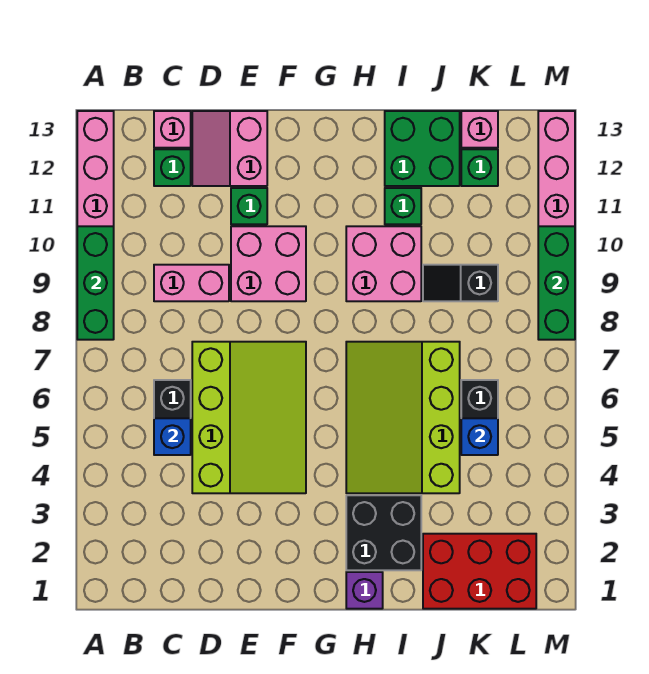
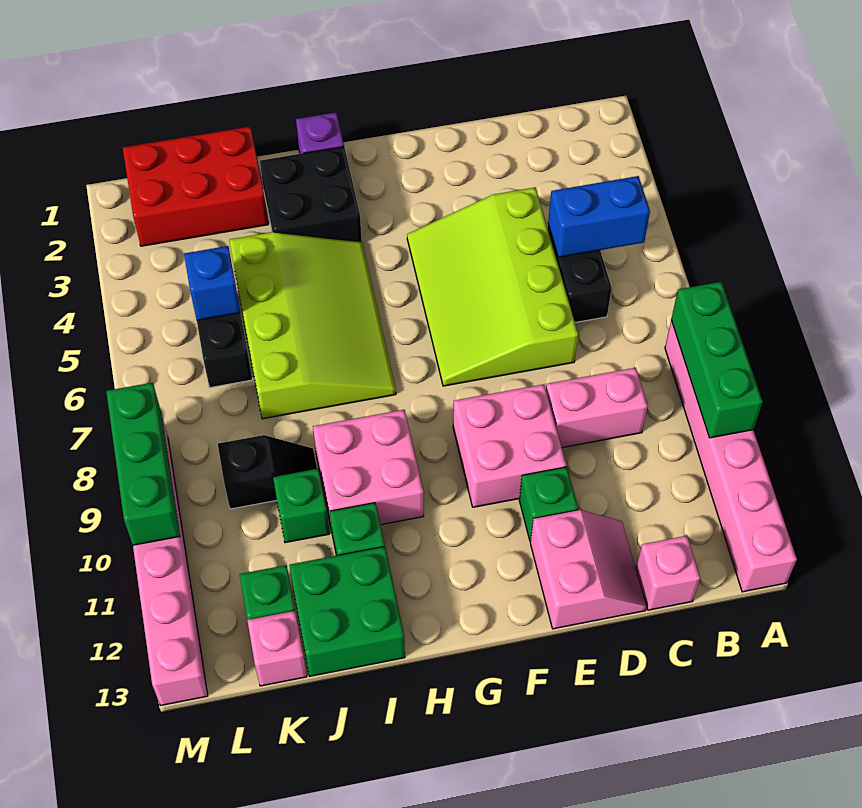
blue brick C5 level 2 -> blue brick B5:C5 level 2
green brick C12 level 1 -> green brick J10 level 1

